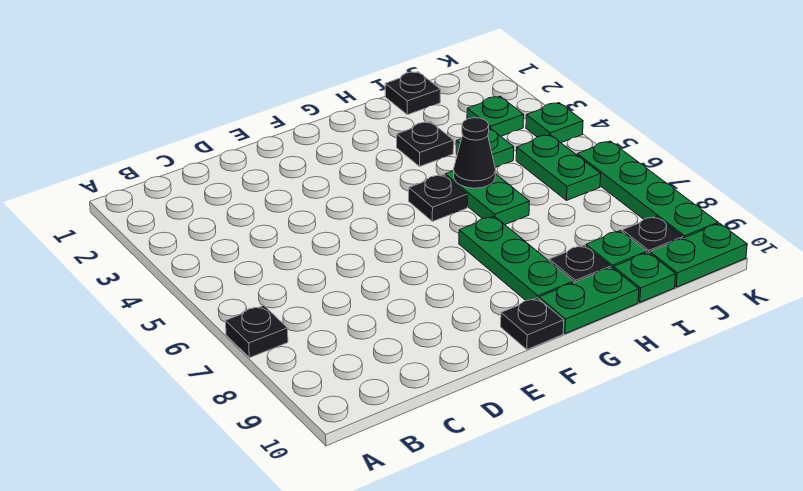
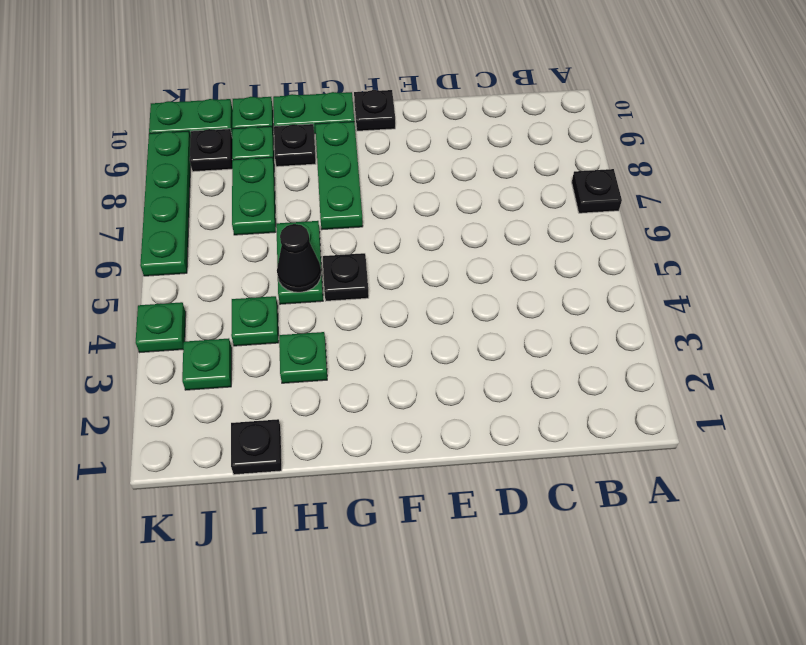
black plate H3 level 1 -> green plate H3 level 1
green plate J5:J6 level 1 -> green plate I7:I8 level 1

